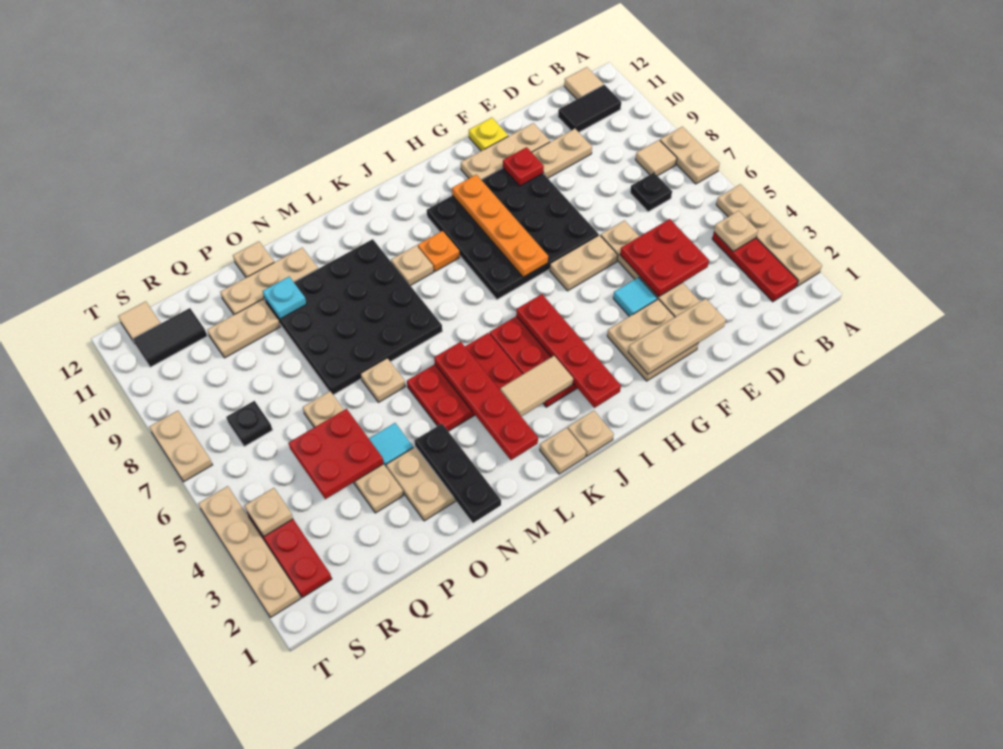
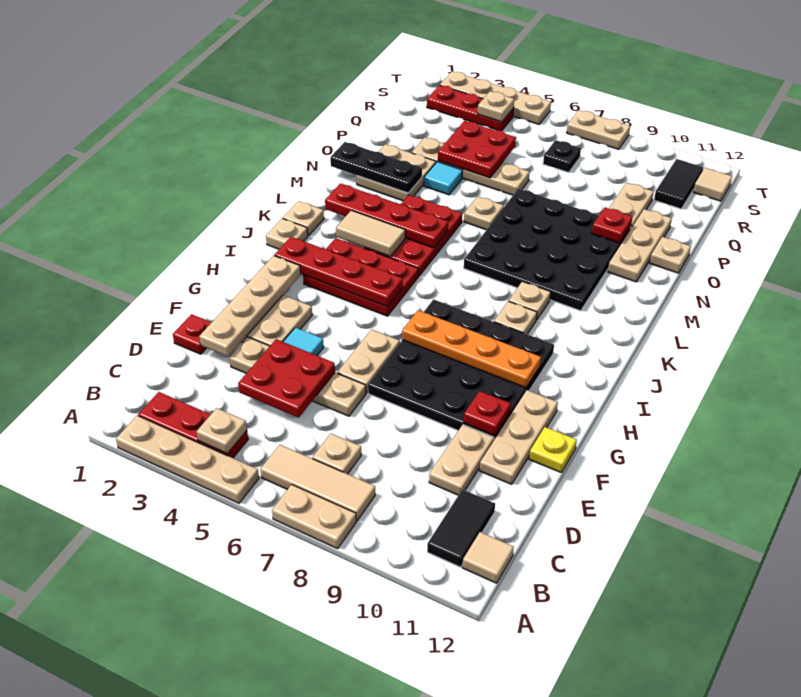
tan tile B8 level 1 -> tan tile B6:B8 level 1
black plate C7 level 1 -> tan plate C7 level 1
none -> red plate E1 level 1
tan plate E2:G2 level 2 -> tan plate E2:H2 level 2
tan tile J3:K3 level 2 -> tan tile K3:K4 level 2
orange plate J9 level 1 -> tan plate J9 level 1
cyan plate O10 level 2 -> red plate O10 level 2

